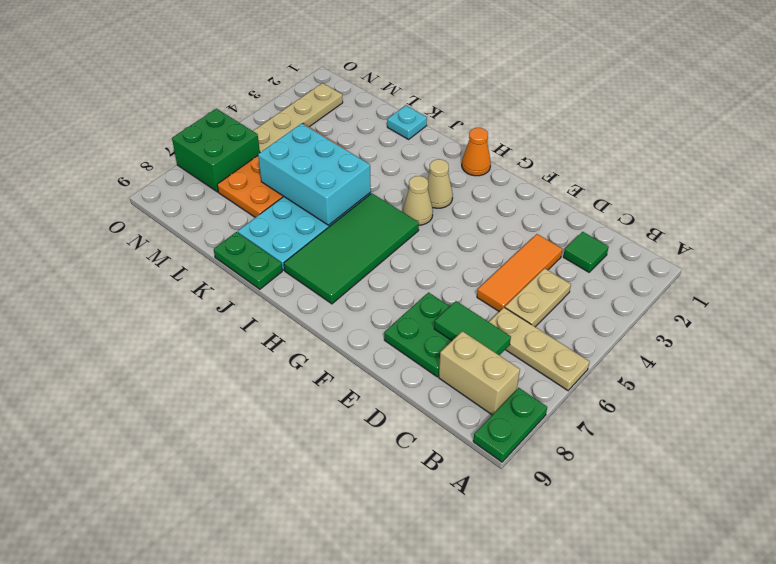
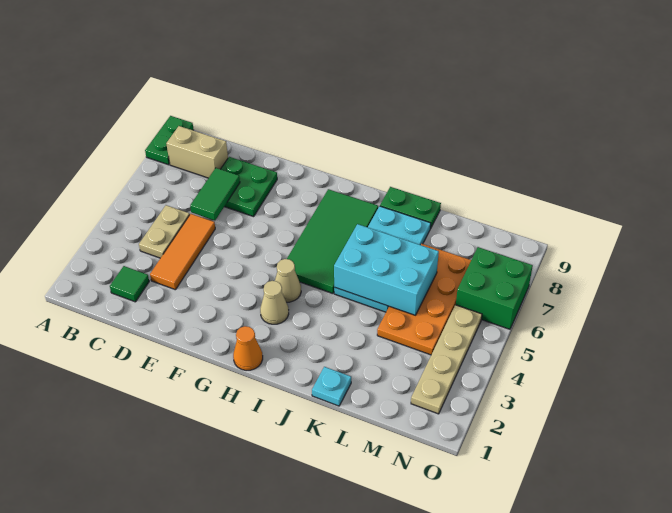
tan plate A6:C6 level 1 -> none
green tile C7:D7 level 2 -> green tile D6:D7 level 2

